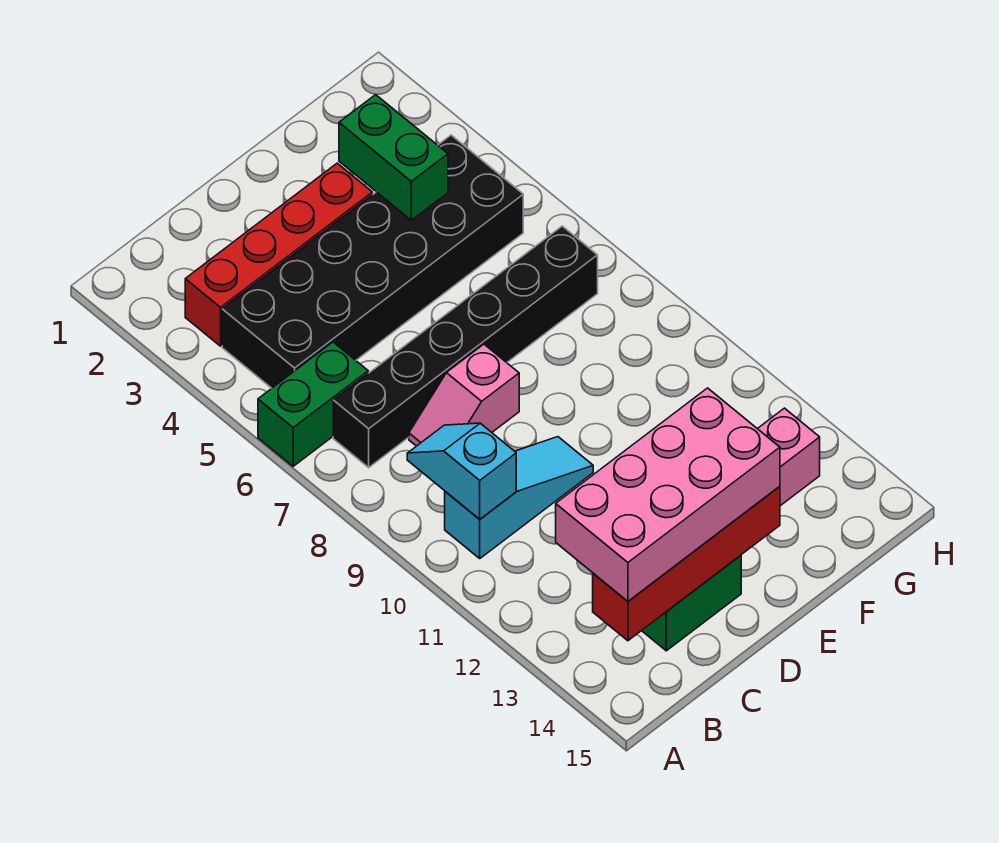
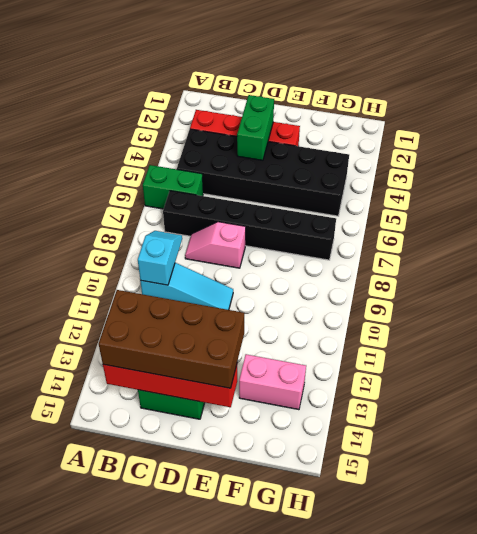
pink brick B13:E14 level 3 -> brown brick B13:E14 level 3
green brick F3:F4 level 2 -> green brick D3:D4 level 2

